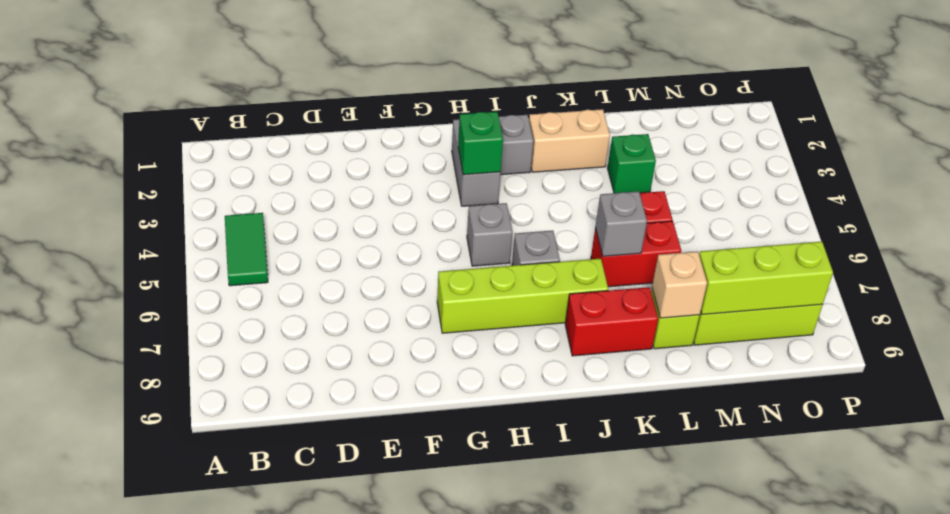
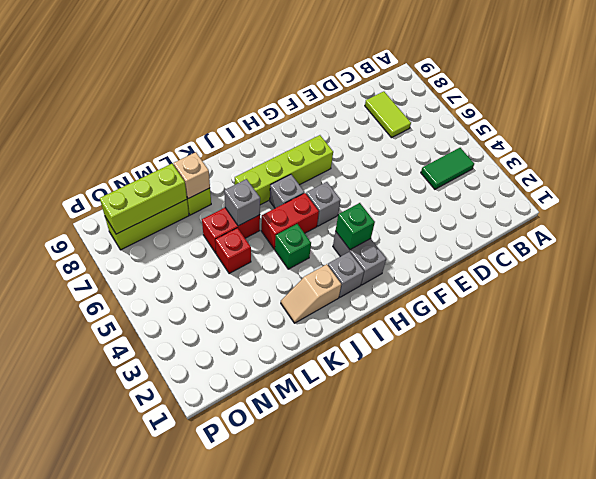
green tile B4:B5 level 1 -> green tile B4:C4 level 1
none -> lime tile C7:C8 level 1
tan brick J2:K2 level 1 -> tan slope J2:K2 level 1 top J
red brick J8:K8 level 1 -> red brick I5:J5 level 1
green brick L3 level 1 -> green brick J4 level 1

